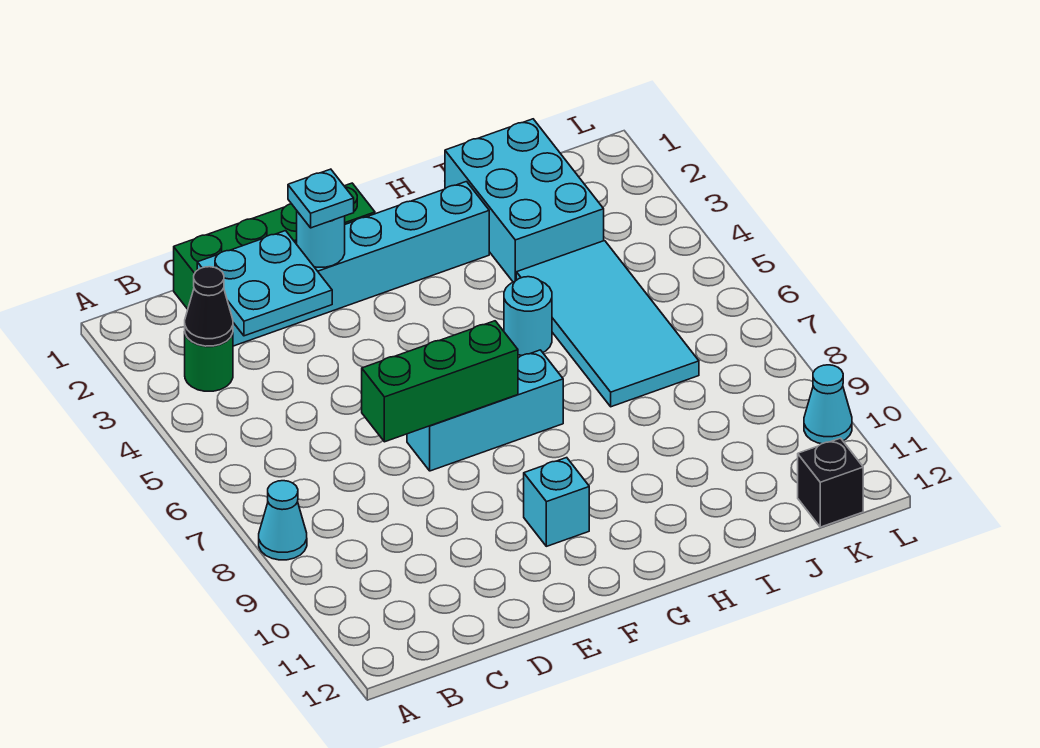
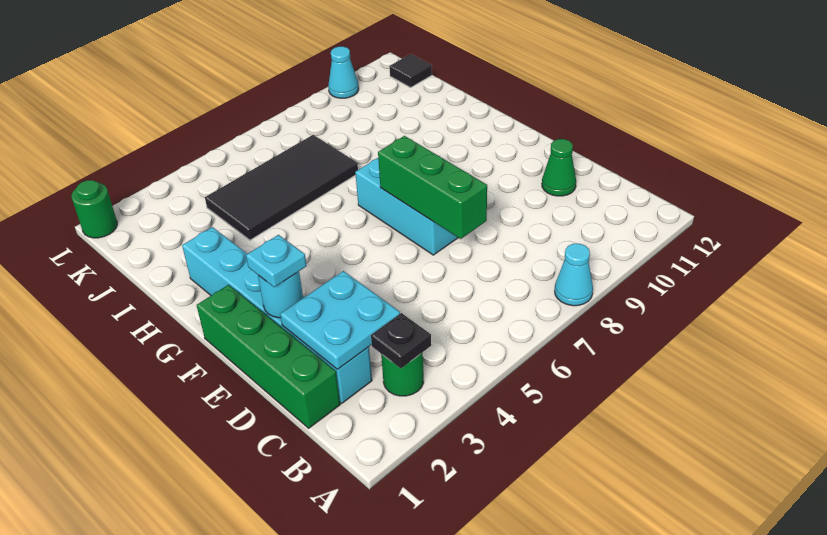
black cone B3 level 2 -> black plate B3 level 2
none -> green cone D11 level 1
cyan brick F10 level 1 -> none
cyan round brick H5 level 1 -> none
cyan brick I1:J3 level 1 -> none
cyan tile I4:J7 level 1 -> black tile I4:J7 level 1
black brick K12 level 1 -> black tile K12 level 1
none -> green round brick L1 level 1

